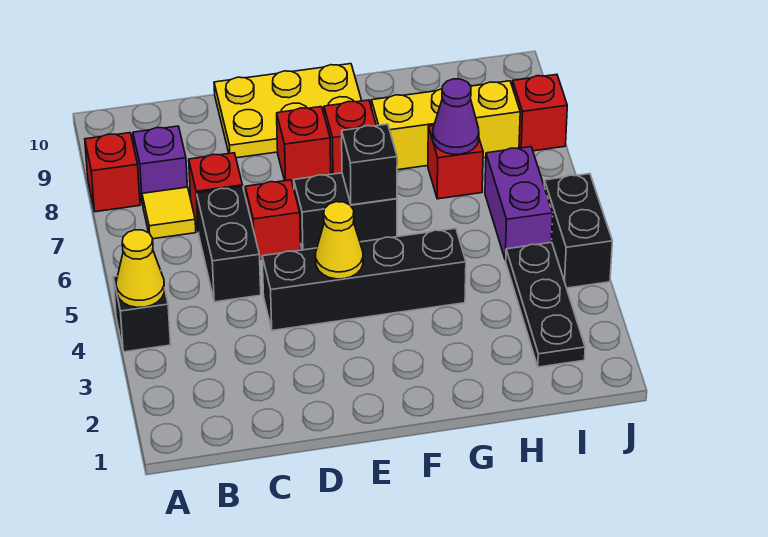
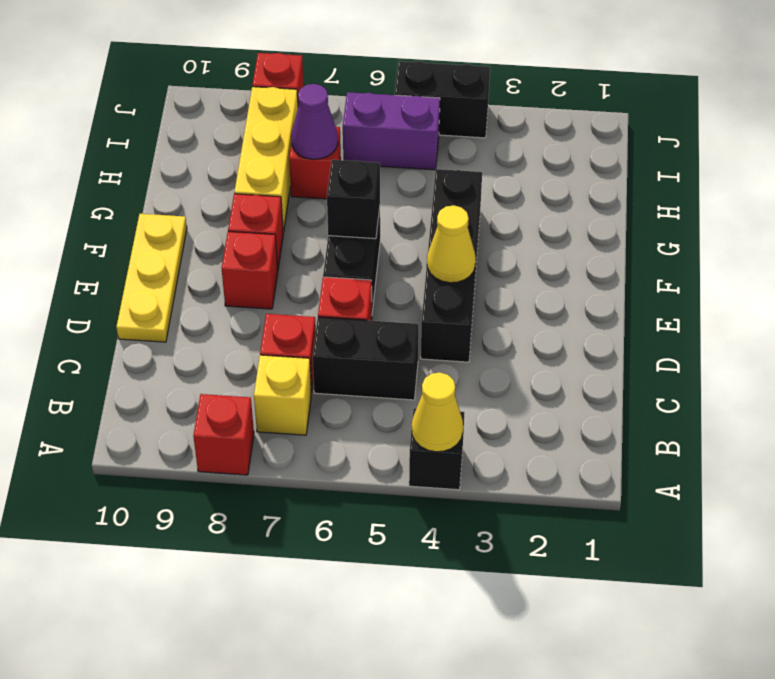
yellow tile B7 level 1 -> yellow brick B7 level 1
purple brick B8 level 1 -> none
yellow plate D9:F10 level 1 -> yellow plate D10:F10 level 1
black plate I2:I4 level 1 -> none

